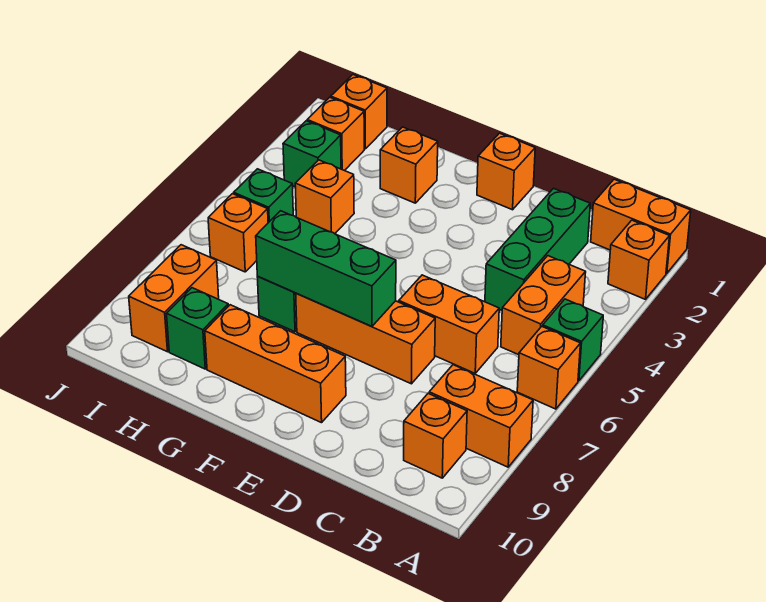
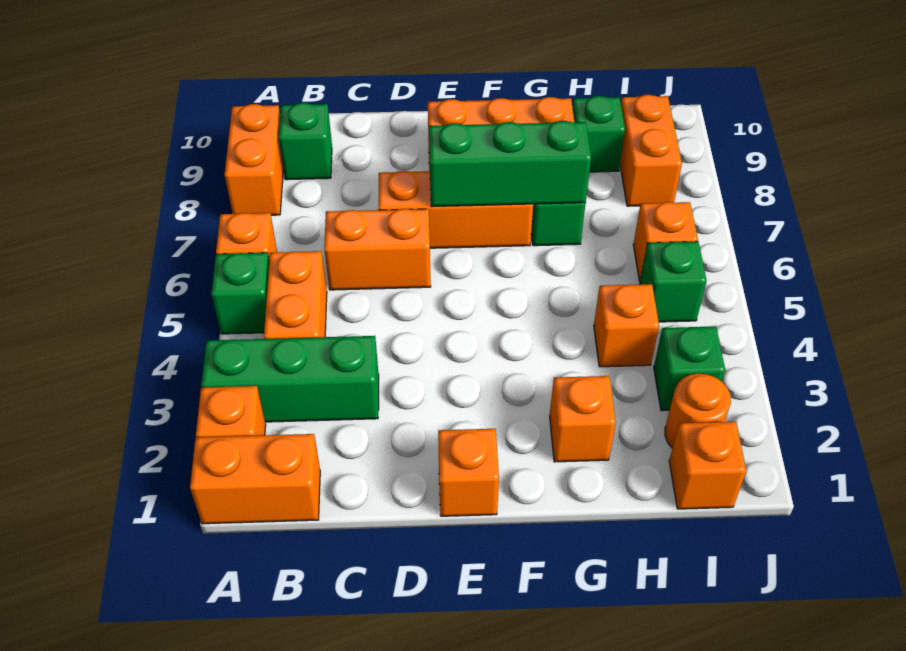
orange brick A8:B8 level 1 -> orange brick A8:A9 level 1
orange brick B9 level 1 -> green brick B9 level 1
green brick C2:C4 level 1 -> green brick A3:C3 level 1
orange brick I2 level 1 -> orange round brick I2 level 1

